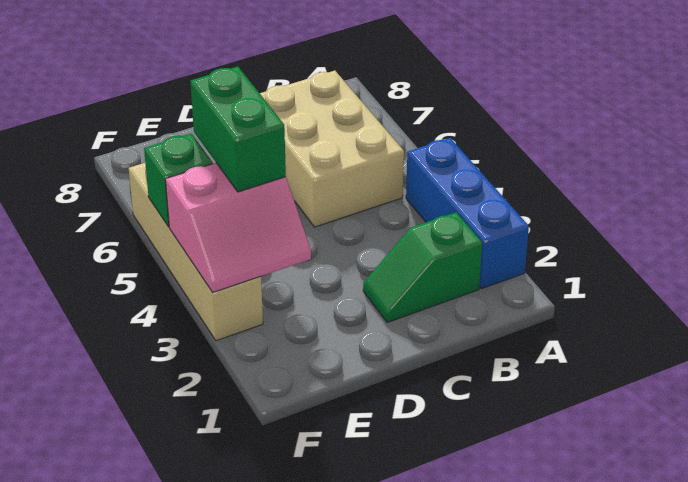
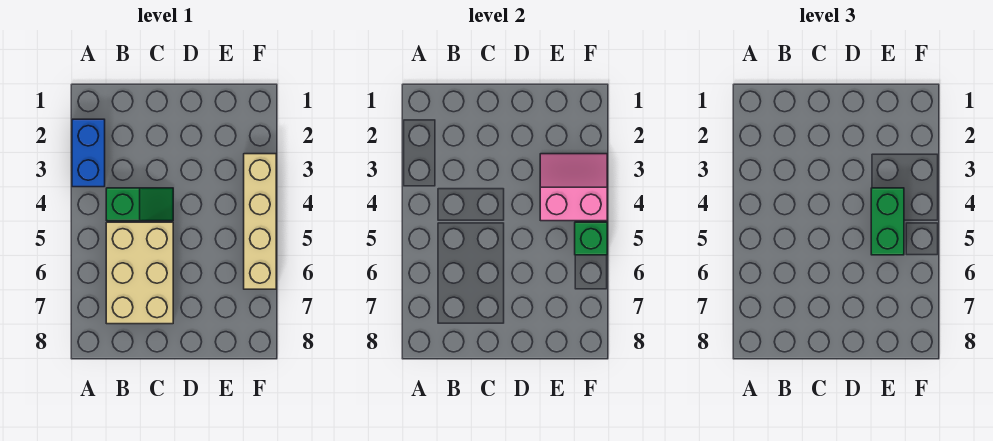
blue brick A2:A4 level 1 -> blue brick A2:A3 level 1
green slope B2:C2 level 1 top B -> green slope B4:C4 level 1 top B

